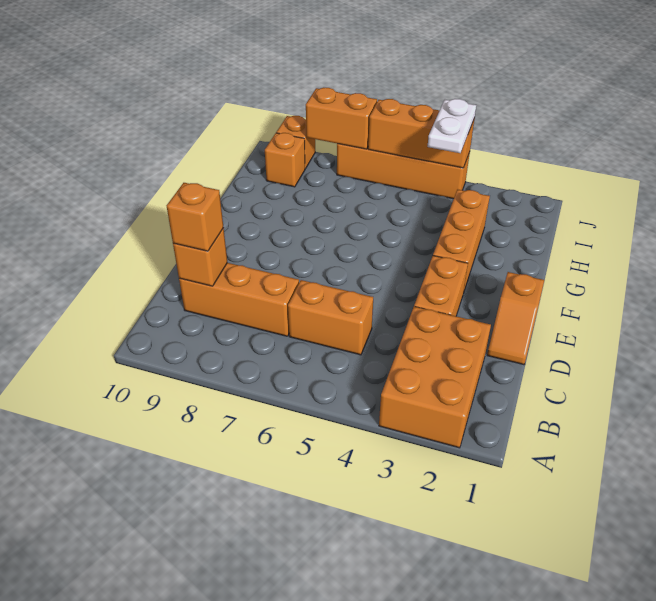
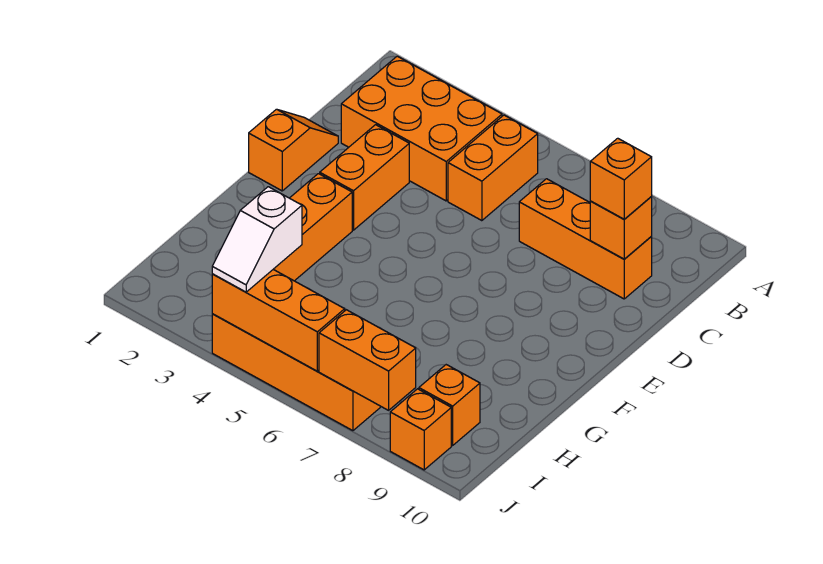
orange brick A2:C3 level 1 -> orange brick B2:C4 level 1
orange brick C5:C6 level 1 -> orange brick B5:C5 level 1
white plate I4:J4 level 3 -> white slope I4:J4 level 3 top I

